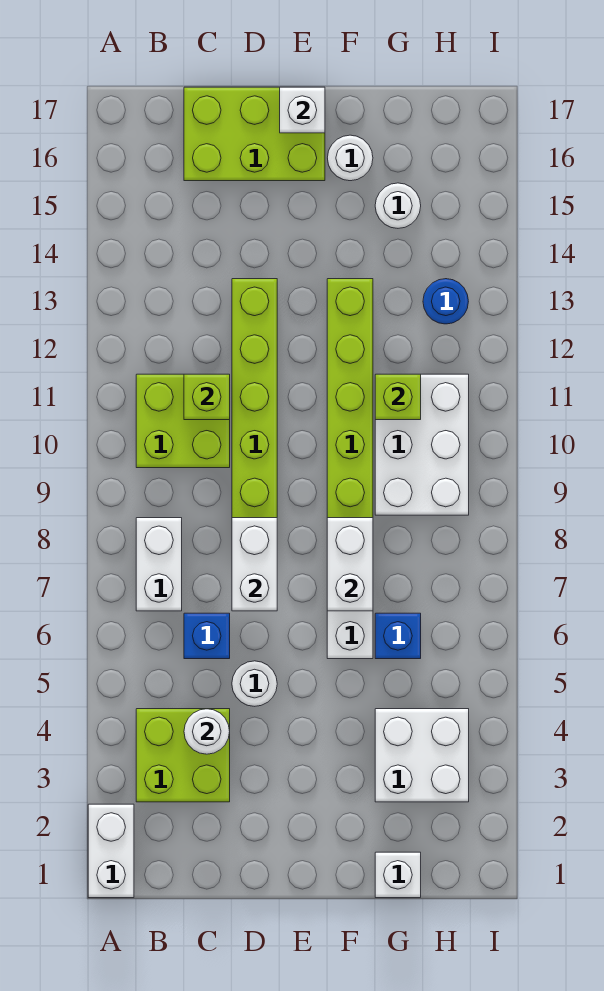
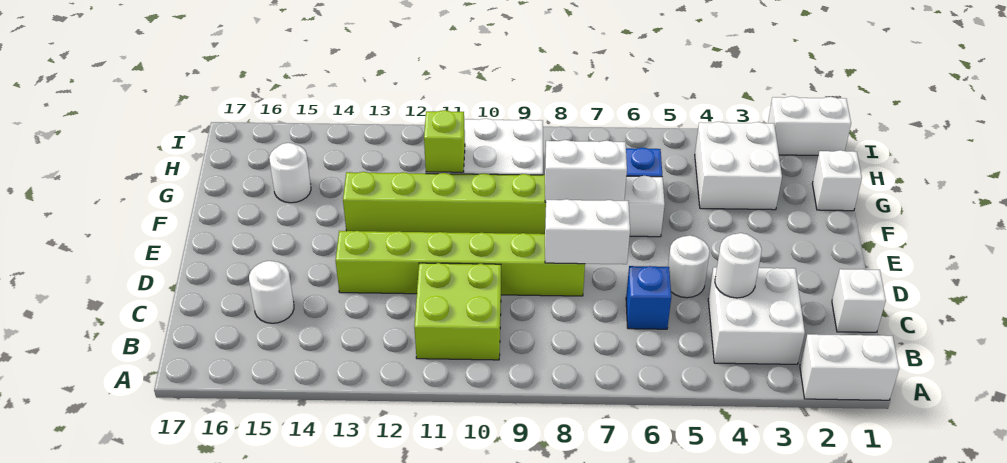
lime brick B3:C4 level 1 -> white brick B3:C4 level 1
white brick B7:B8 level 1 -> white brick I1:I2 level 1
lime brick C11 level 2 -> none
lime brick C16:E17 level 1 -> none
white brick E17 level 2 -> white brick C1 level 1
white round brick F16 level 1 -> white round brick C15 level 1
blue round brick H13 level 1 -> none

